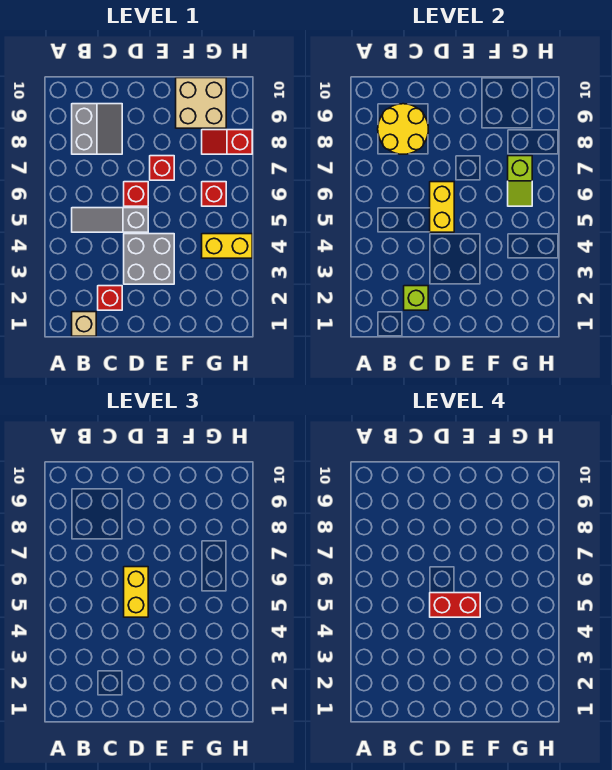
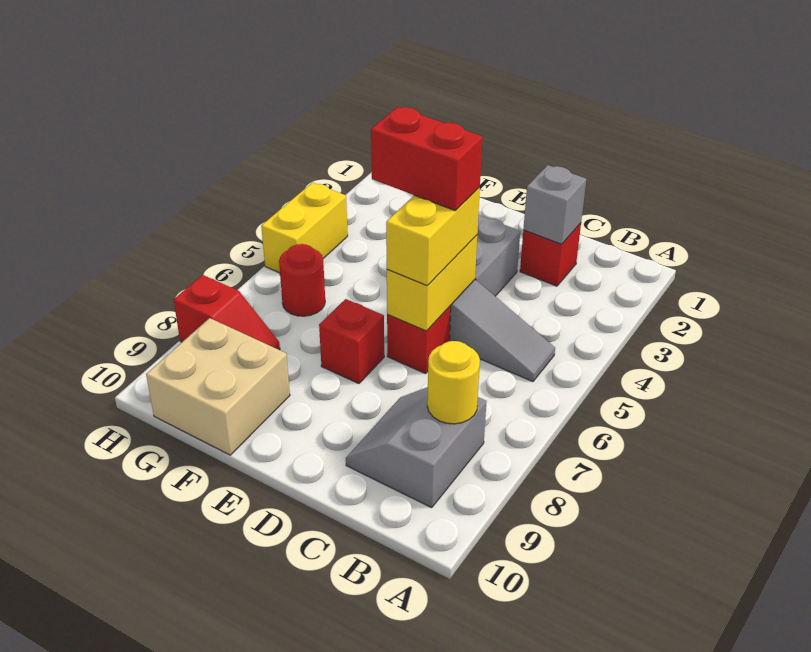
tan brick B1 level 1 -> none
yellow round brick B8:C9 level 2 -> yellow round brick B8 level 2
lime brick C2 level 2 -> grey brick C2 level 2
yellow brick G4:H4 level 1 -> yellow brick H4:H5 level 1
red brick G6 level 1 -> red round brick G6 level 1
lime slope G6:G7 level 2 top 7 -> none

